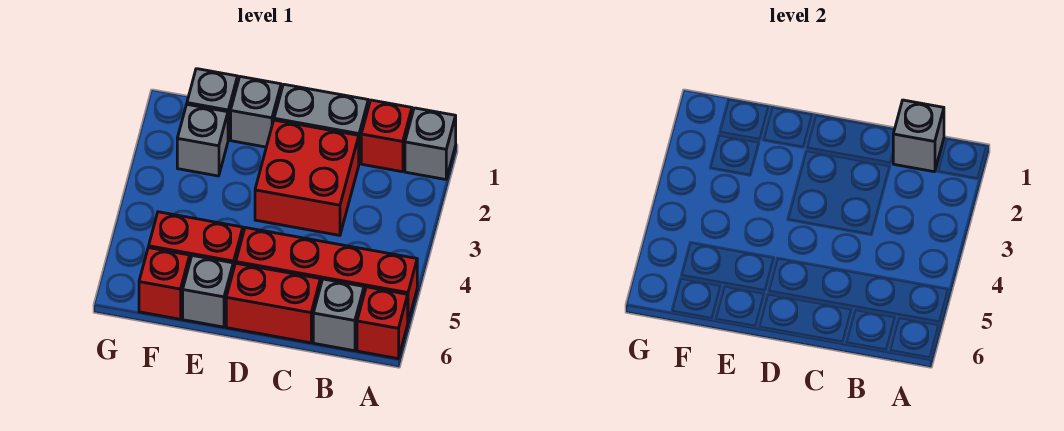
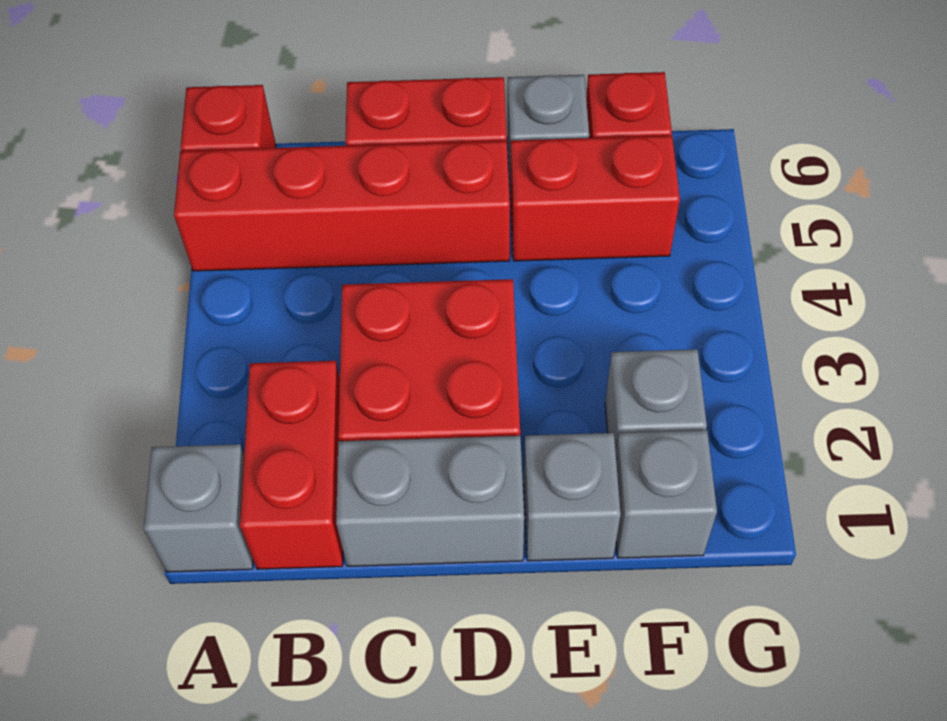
red brick B1 level 1 -> red brick B1:B2 level 1
grey brick B1 level 2 -> none
grey brick B6 level 1 -> none

